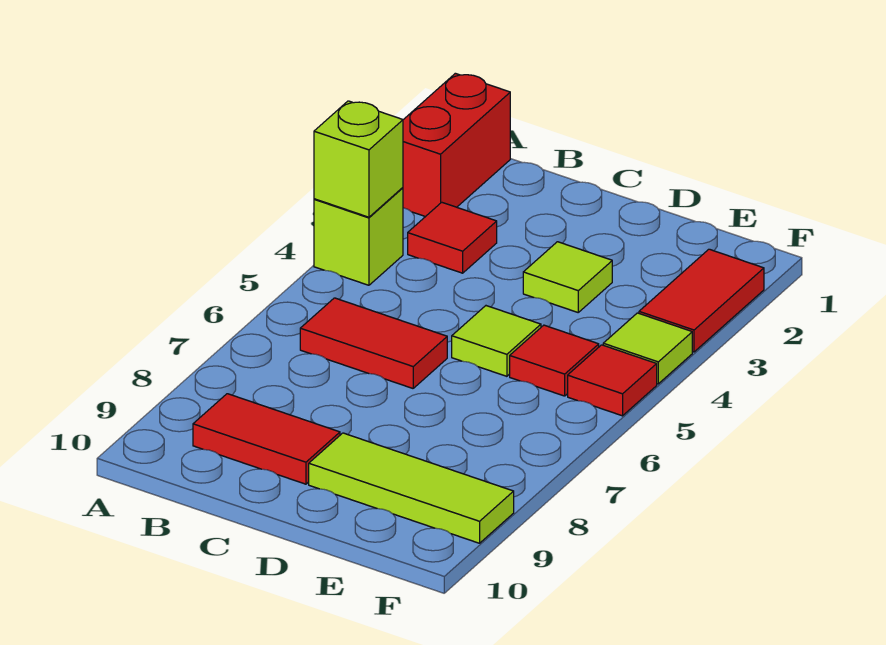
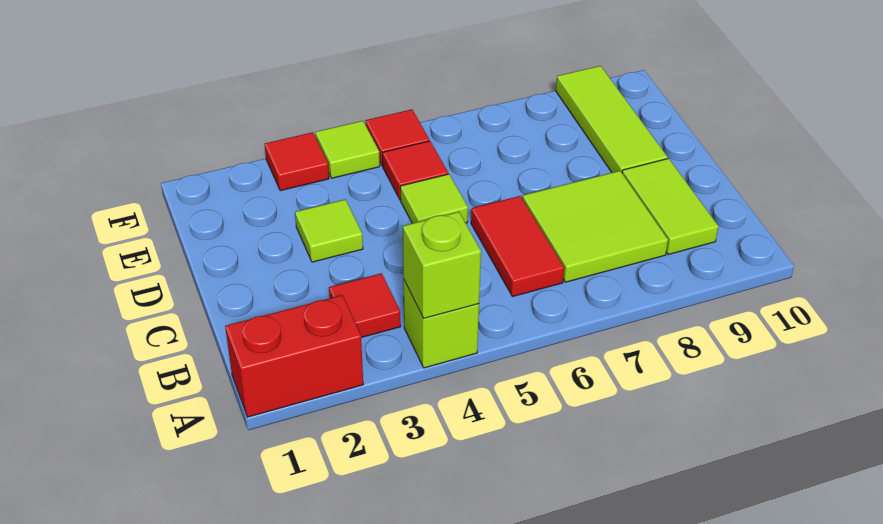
none -> lime tile B7:C8 level 1
red tile B9:C9 level 1 -> lime tile B9:C9 level 1
red tile F2:F3 level 1 -> red tile F3 level 1

